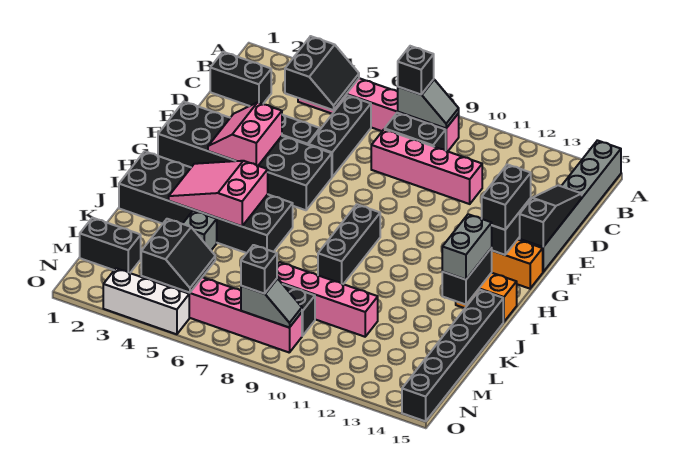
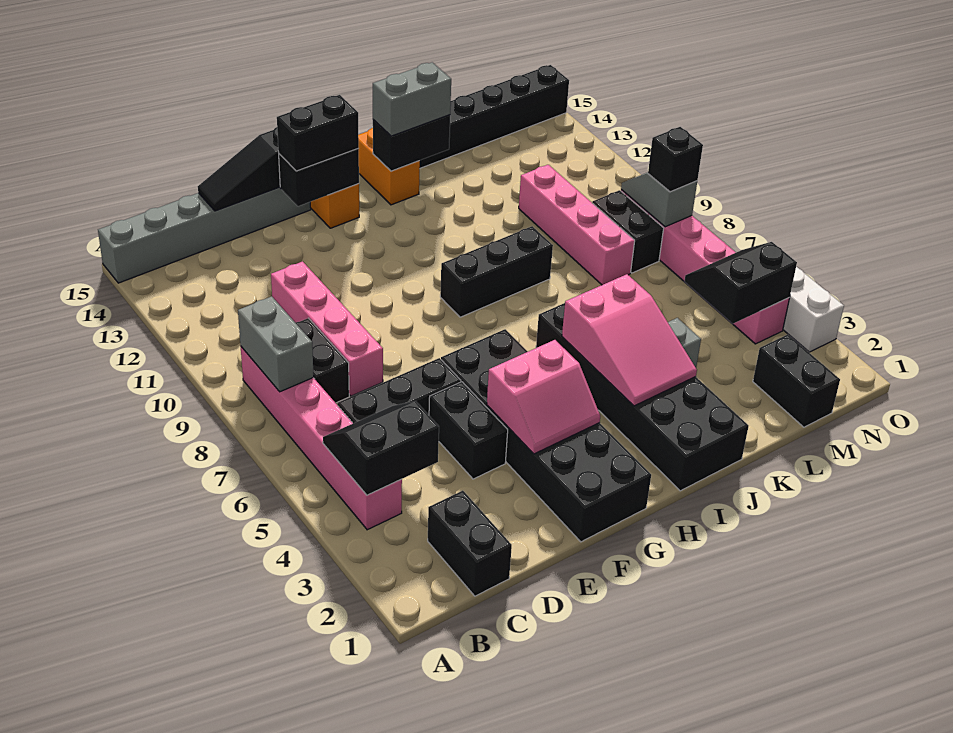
grey slope B8:B9 level 2 top 8 -> grey brick B8:B9 level 2
black brick B8 level 3 -> none

